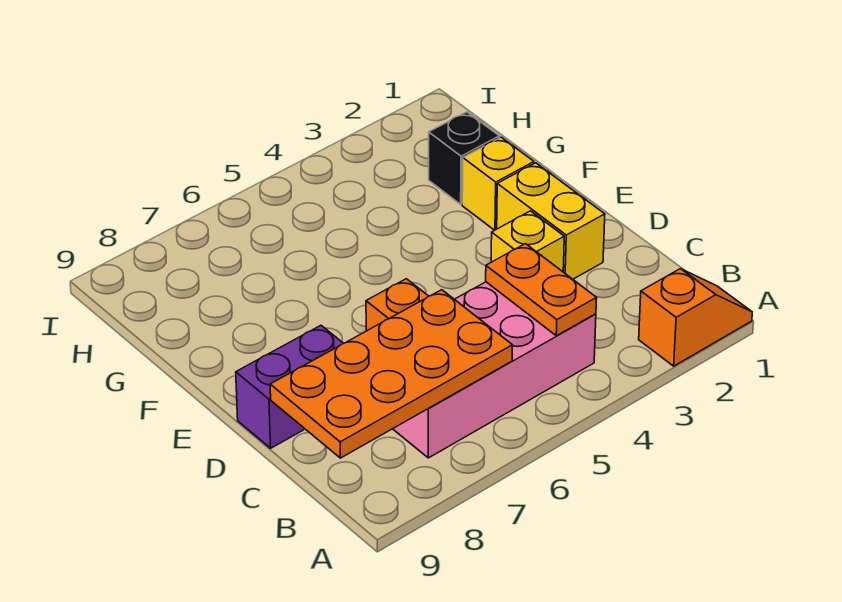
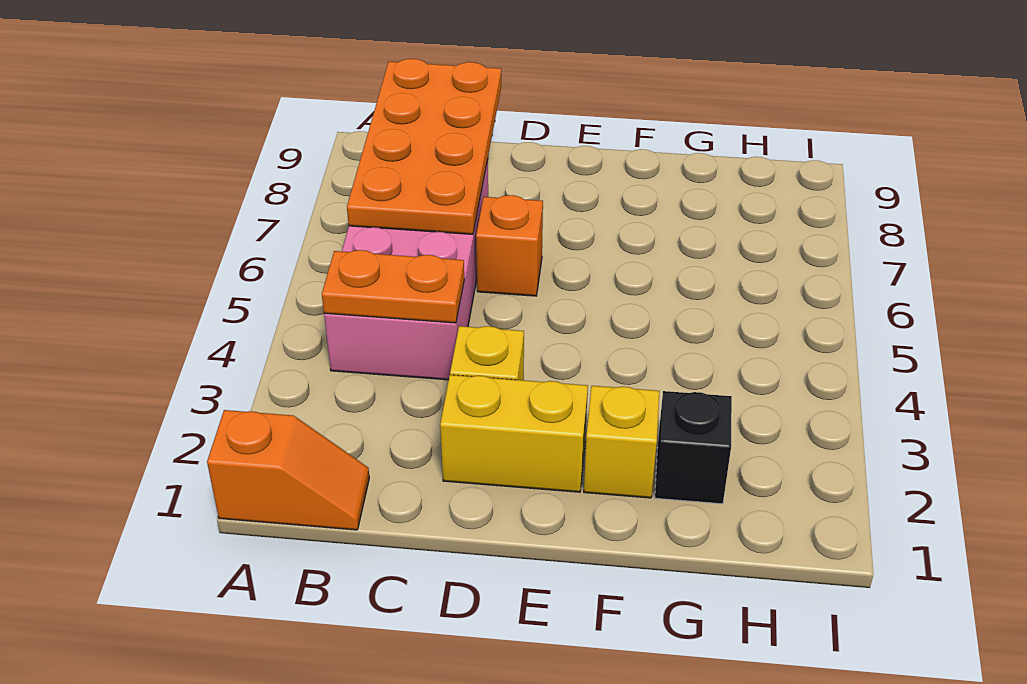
orange slope A1:A2 level 1 top 2 -> orange slope A1:B1 level 1 top A
purple brick D8:D9 level 1 -> none

